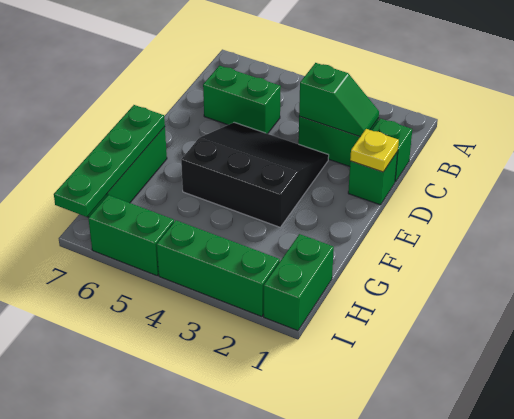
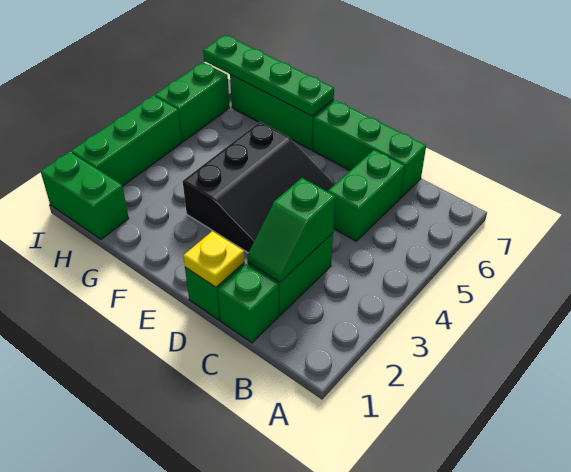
none -> green brick C7:E7 level 1

